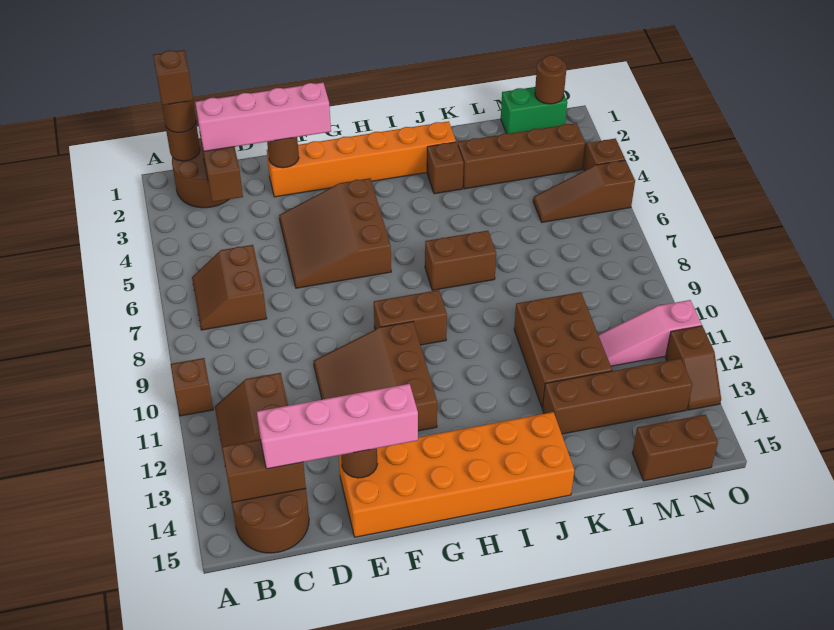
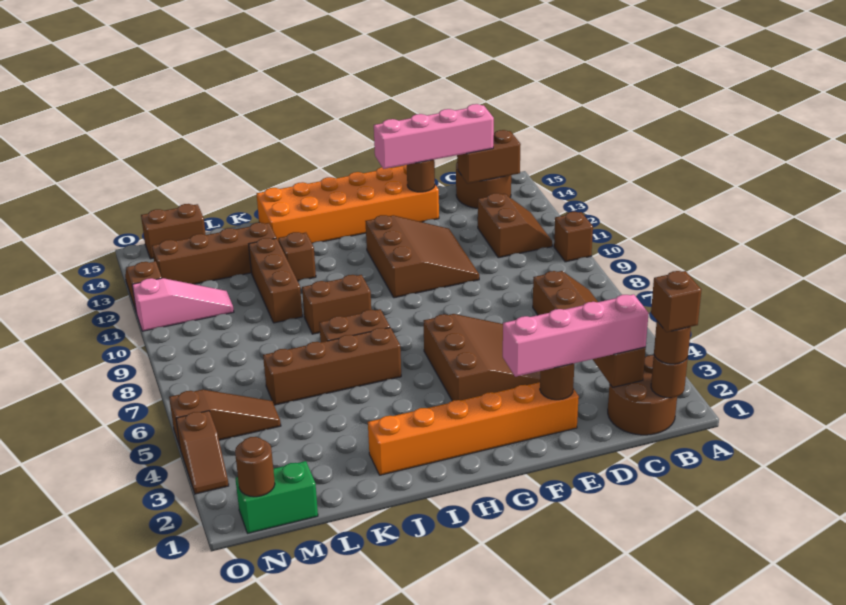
brown brick G9:H9 level 1 -> brown brick I9:J9 level 1
brown brick J3 level 1 -> brown brick J12 level 1
brown brick K3:N3 level 1 -> brown brick I6:L6 level 1
brown brick K10:L12 level 1 -> brown brick K10:K12 level 1

